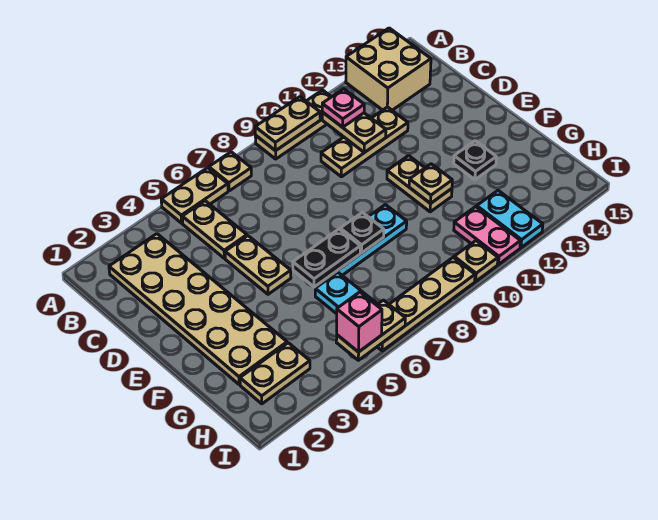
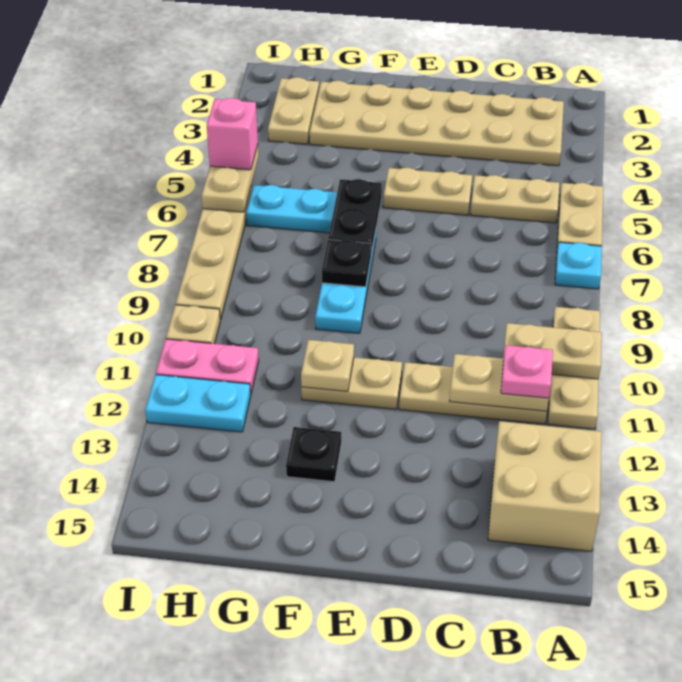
tan plate A7 level 1 -> cyan plate A7 level 1
tan plate A9:A10 level 2 -> tan plate A10:B10 level 2
tan plate C10:C12 level 1 -> tan plate B11:D11 level 1

